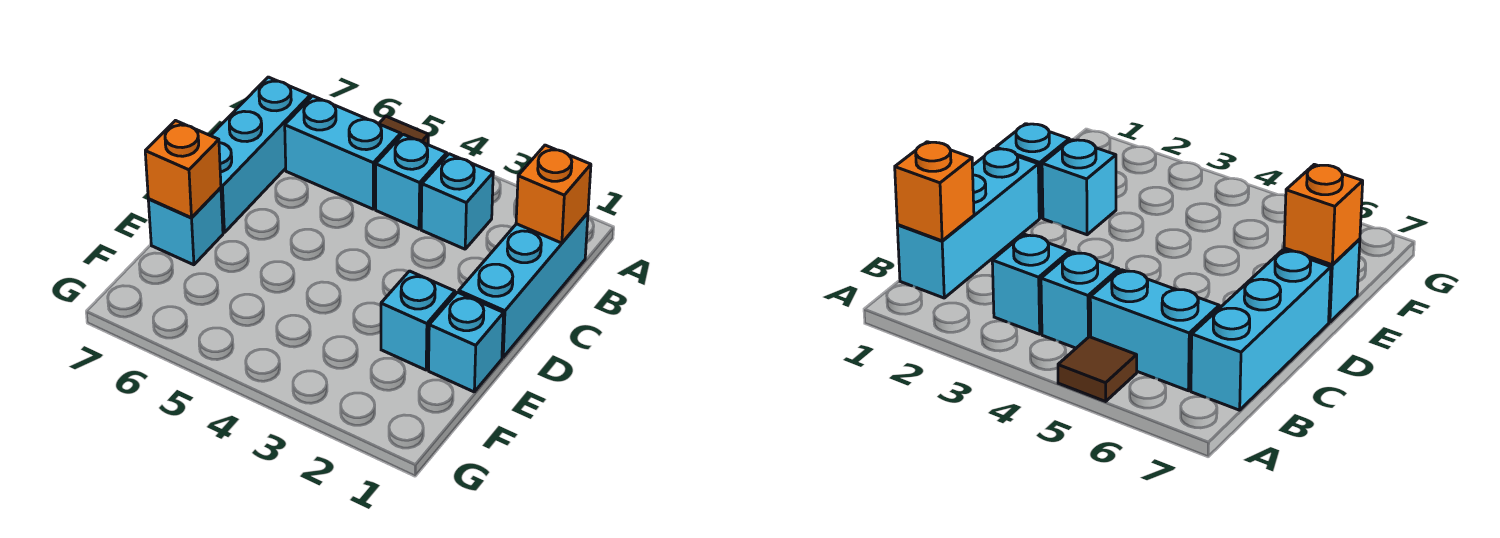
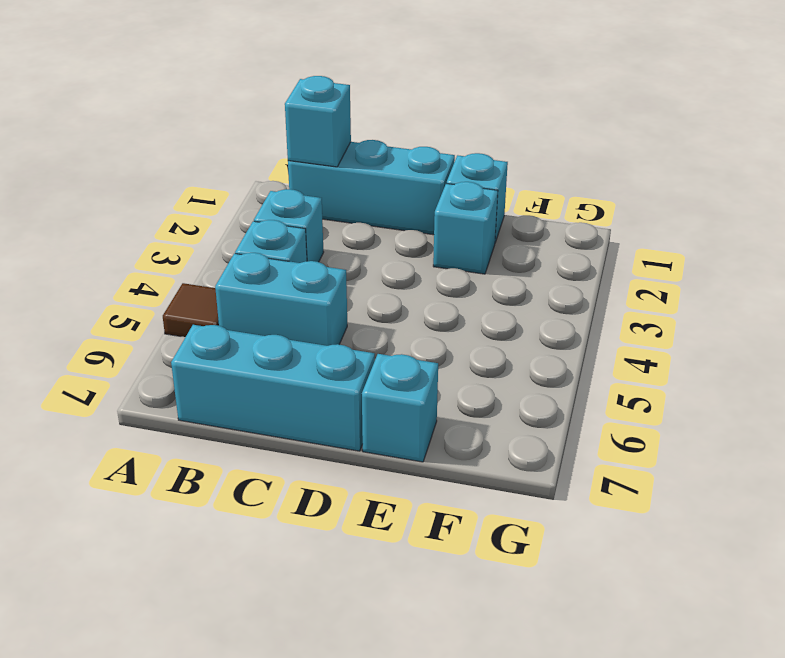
orange brick B1 level 2 -> cyan brick B1 level 2
cyan brick B5:B6 level 1 -> cyan brick B5:C5 level 1
orange brick E7 level 2 -> none

